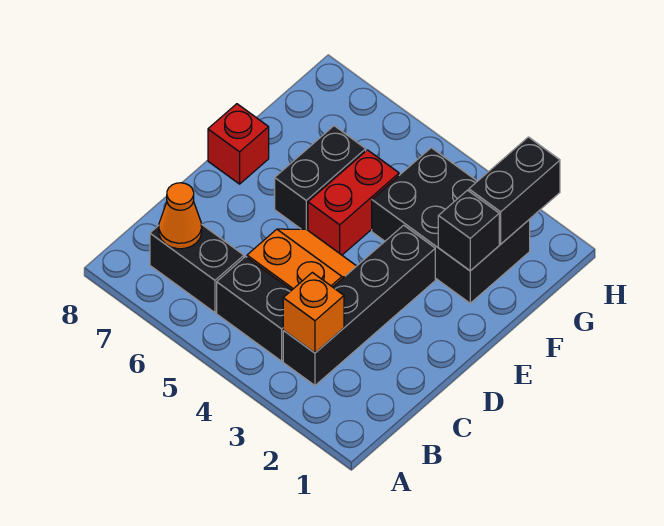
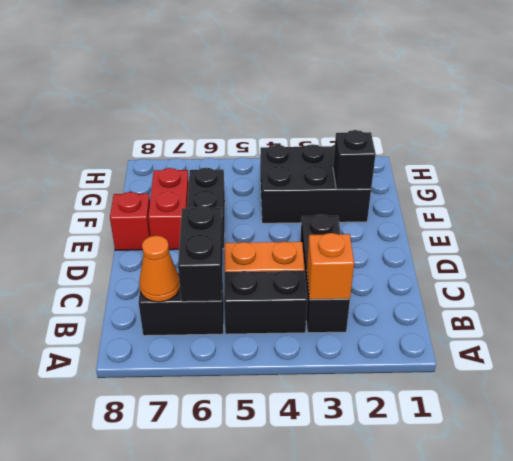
black brick B3:E3 level 1 -> black brick B3:D3 level 1
red brick E5:F5 level 1 -> red brick E7:F7 level 1
black brick G2:H2 level 2 -> black brick B6:C6 level 2

